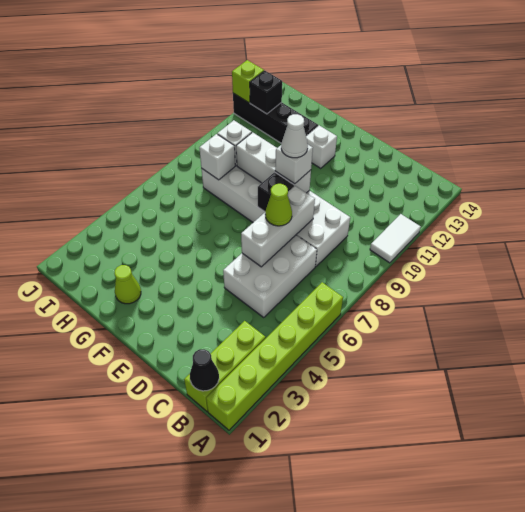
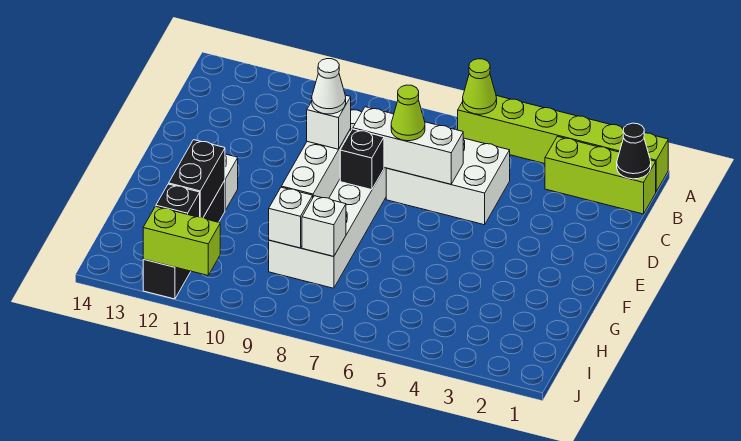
white tile A10:A11 level 1 -> none
lime cone G2 level 1 -> lime cone A6 level 2
none -> black brick G12:H12 level 2
lime brick J12 level 2 -> lime brick J11:J12 level 2

